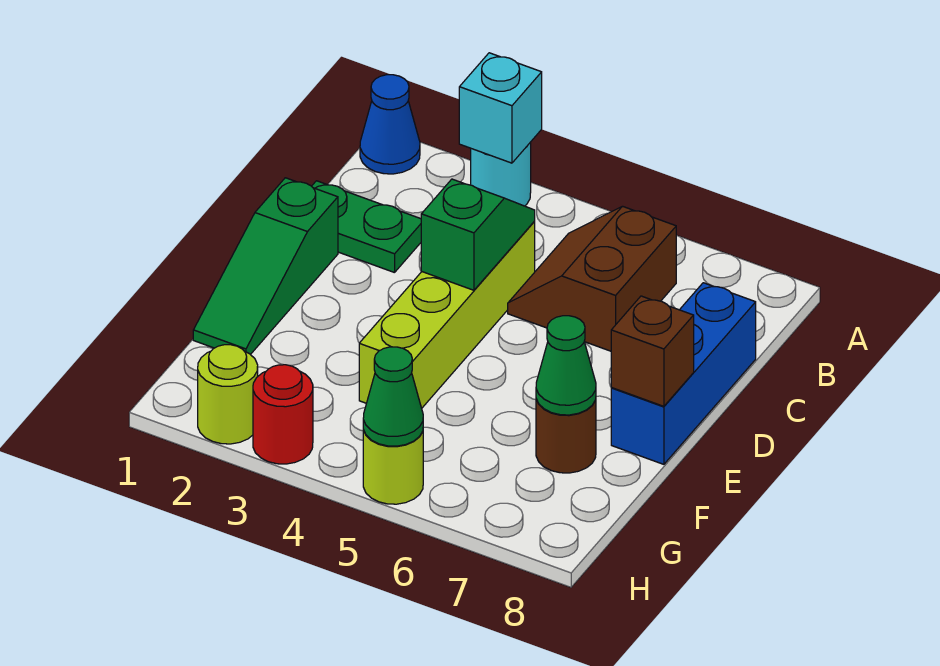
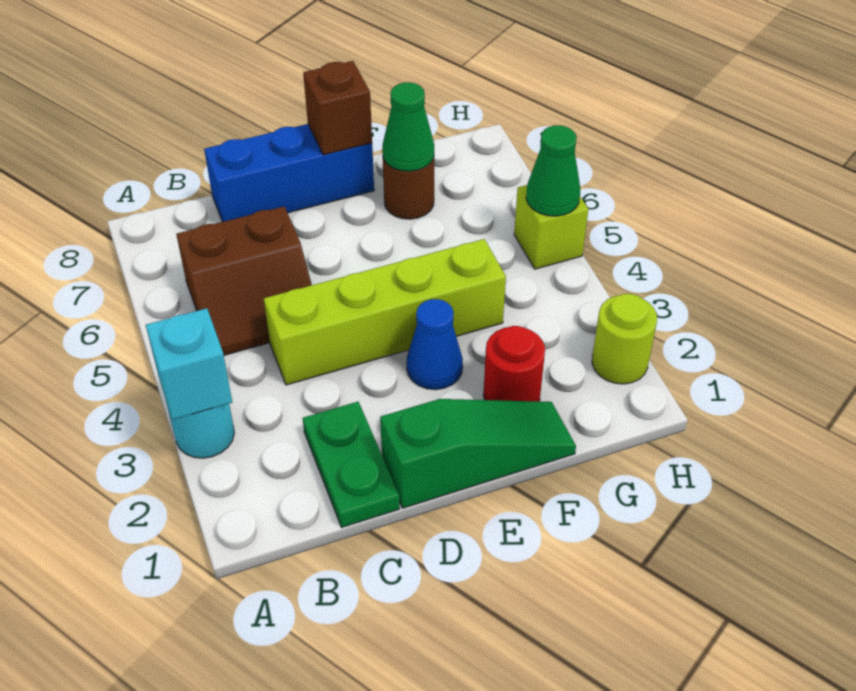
blue cone A1 level 1 -> blue cone E3 level 1
green slope C4:D4 level 2 top D -> none
red round brick H3 level 1 -> red round brick F2 level 1
lime round brick H5 level 1 -> lime brick H5 level 1

